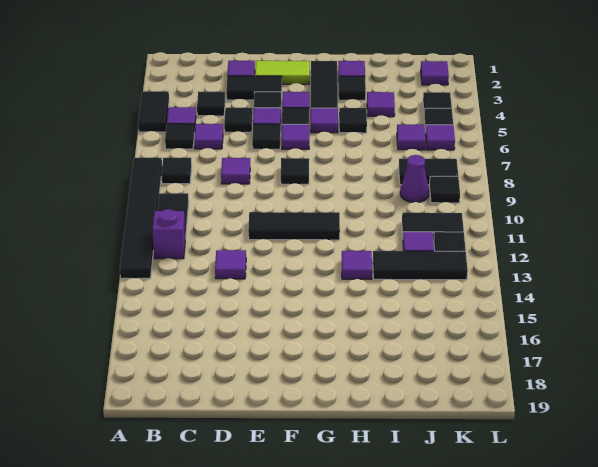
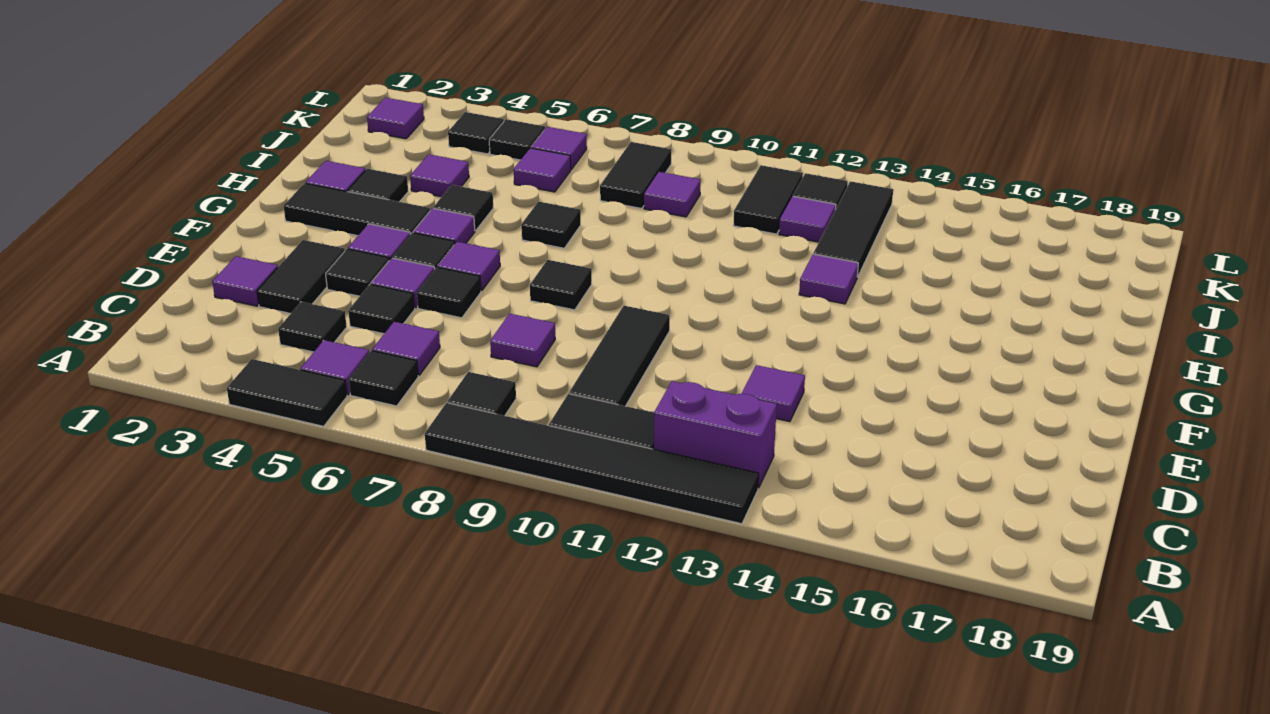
purple brick B12 level 1 -> purple brick B12:B13 level 1
lime tile E2:F2 level 1 -> none
black tile E11:G11 level 1 -> black tile C10:E10 level 1
purple cone J9 level 1 -> purple tile J9 level 1
black tile K9 level 1 -> black tile H7 level 1

